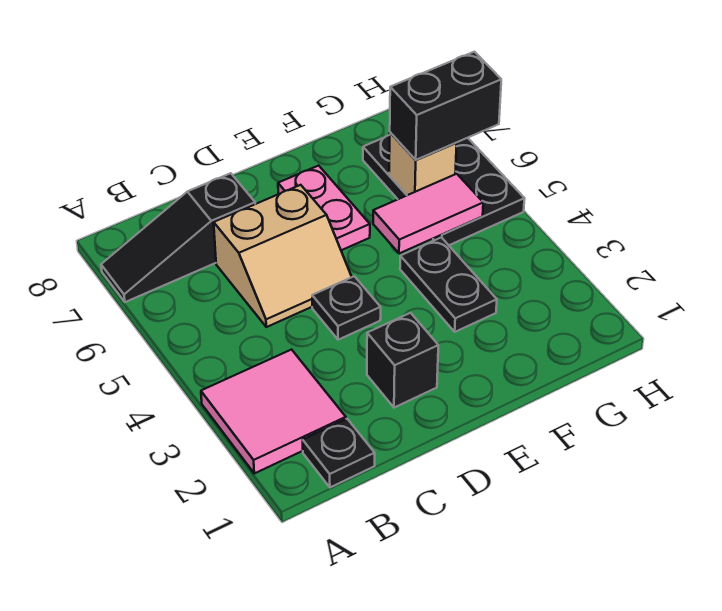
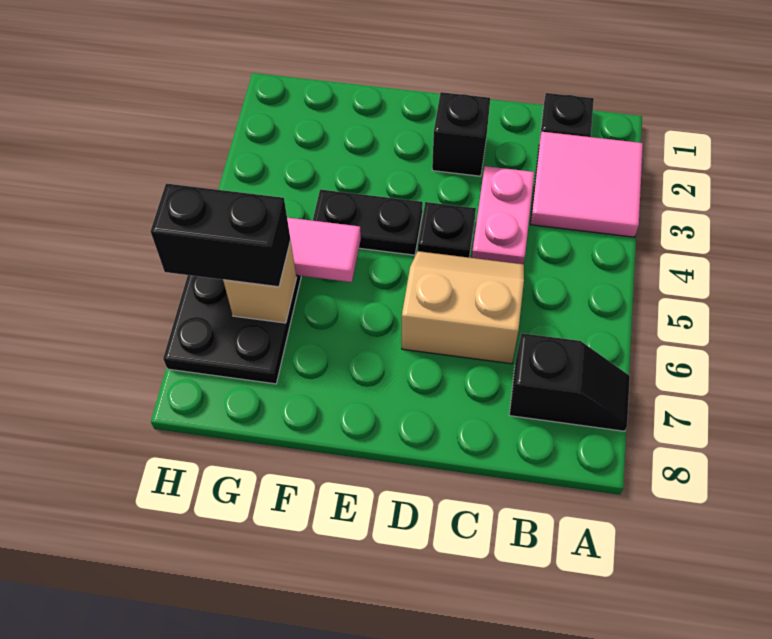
black slope A7:C7 level 1 top C -> black slope A7:B7 level 1 top B
pink plate E6:E7 level 1 -> pink plate C3:C4 level 1
black plate F3:F4 level 1 -> black plate E4:F4 level 1

